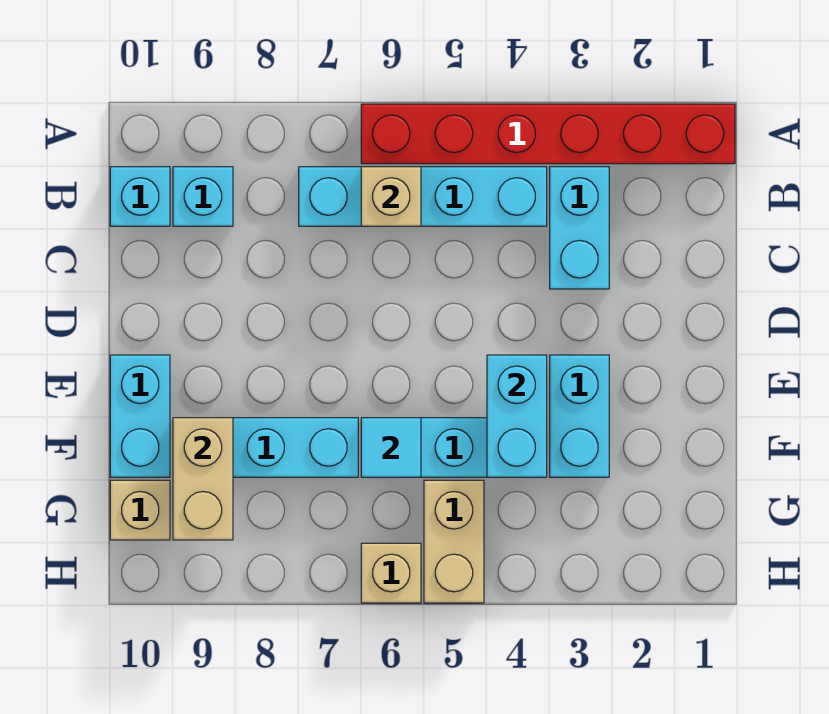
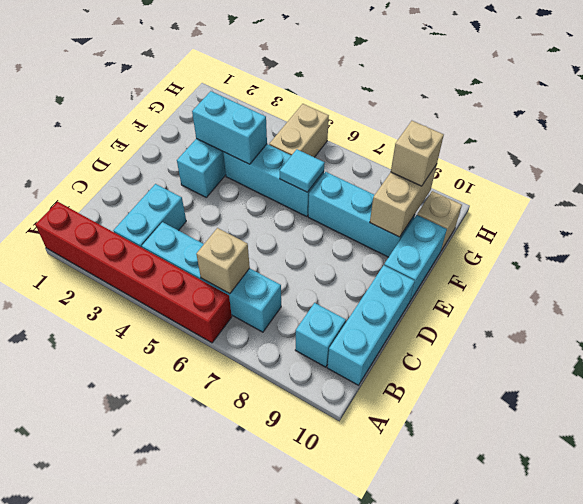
cyan brick B10 level 1 -> cyan brick B10:D10 level 1
cyan brick E4:F4 level 2 -> cyan brick F3:F4 level 2
tan brick H6 level 1 -> tan brick G9 level 3

